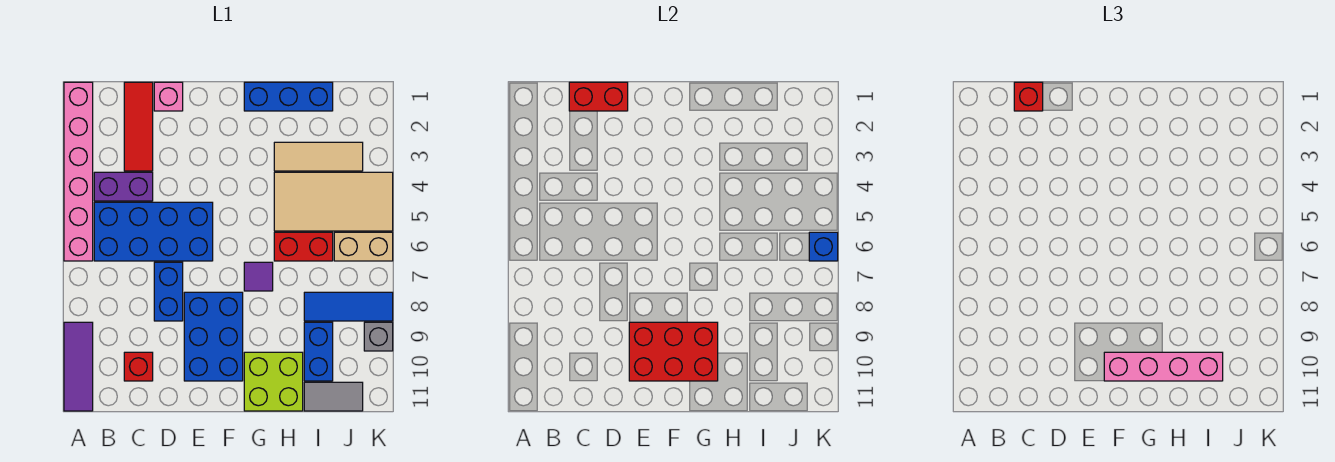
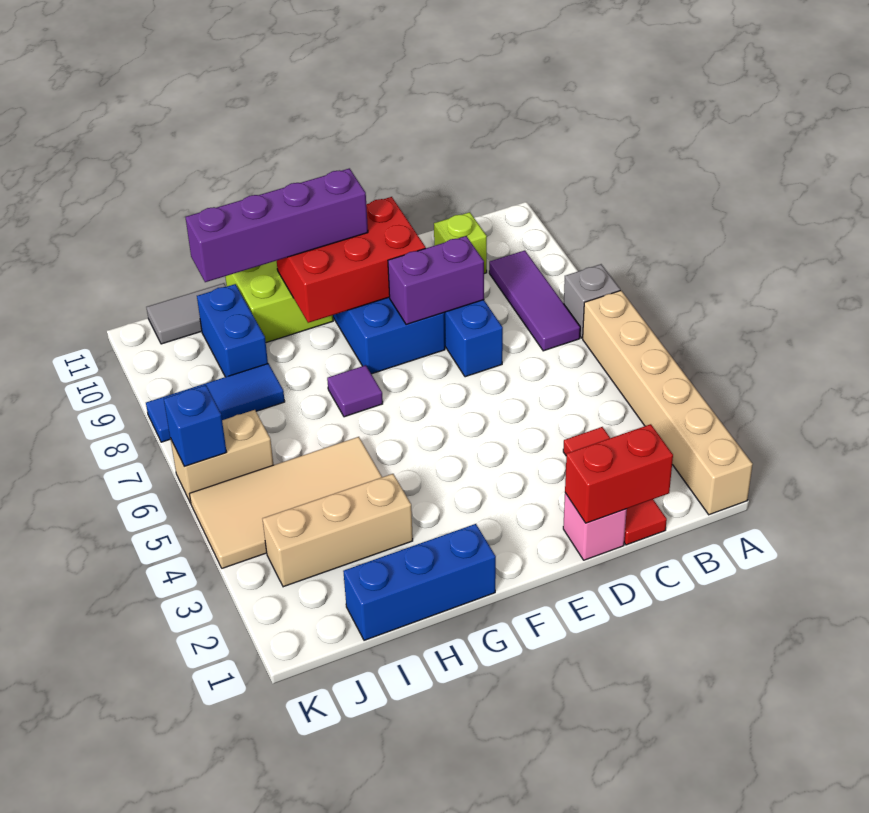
pink brick A1:A6 level 1 -> tan brick A1:A6 level 1
purple tile A9:A11 level 1 -> purple tile B7:B9 level 1
purple brick B4:C4 level 1 -> purple brick D8:E8 level 2
blue brick B5:E6 level 1 -> none
red brick C1 level 3 -> none
red brick C10 level 1 -> lime brick C10 level 1
pink brick F10:I10 level 3 -> purple brick F10:I10 level 3
tan tile H3:J3 level 1 -> tan brick H3:J3 level 1
red brick H6:I6 level 1 -> none
grey brick K9 level 1 -> grey brick A7 level 1

